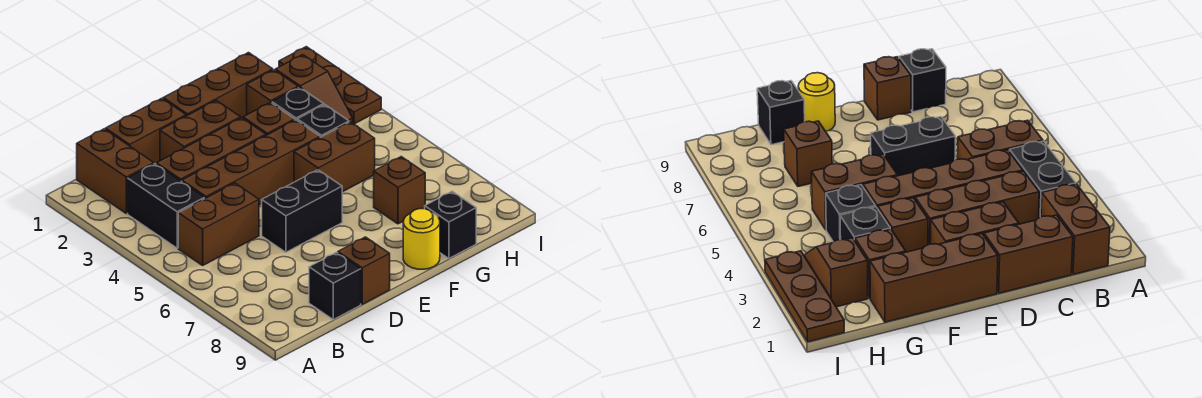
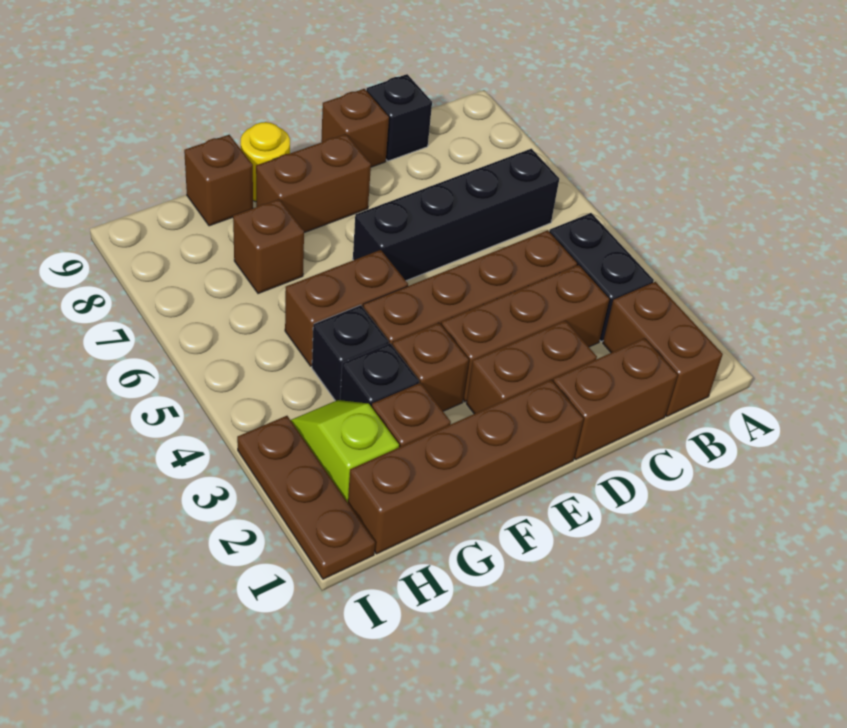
brown brick B5:C5 level 1 -> brown brick E8:F8 level 1
black brick D6:E6 level 1 -> black brick B6:E6 level 1
brown brick E1:G1 level 1 -> brown brick E1:H1 level 1
black brick G9 level 1 -> brown brick G9 level 1
brown slope H2:H3 level 1 top 2 -> lime slope H2:H3 level 1 top 2

